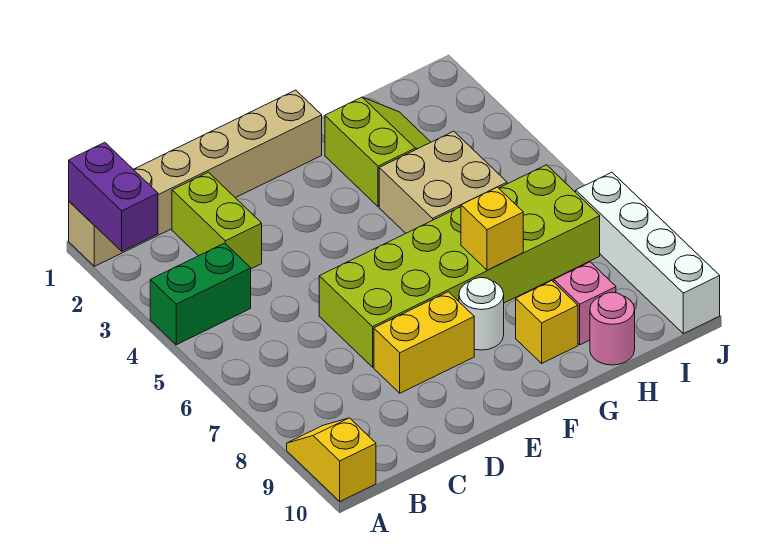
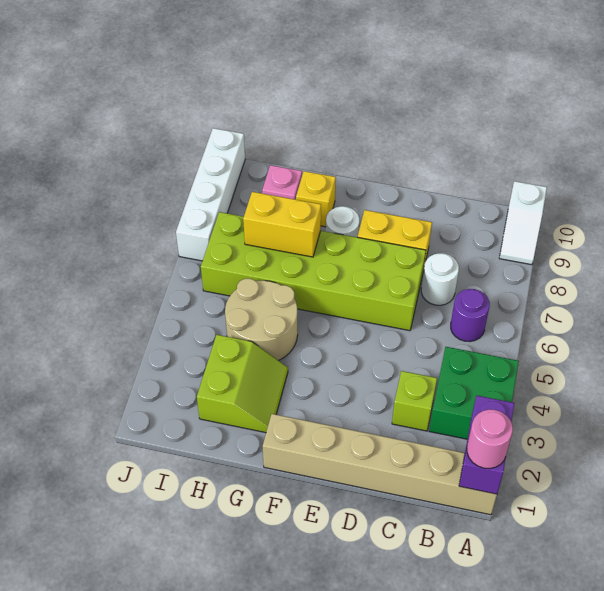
green brick A4:B4 level 1 -> green brick A3:B4 level 1
yellow slope A9:A10 level 1 top 10 -> white slope A9:A10 level 1 top 10
none -> purple round brick B6 level 1
lime brick C2:C3 level 1 -> lime brick C3 level 1
none -> white round brick C7 level 1
lime slope G2:H3 level 1 top G -> lime slope G2:H3 level 1 top H
tan brick G4:H5 level 1 -> tan round brick G4:H5 level 1
yellow brick G7 level 2 -> yellow brick G7:H7 level 2
pink round brick H10 level 1 -> pink round brick A1 level 3

